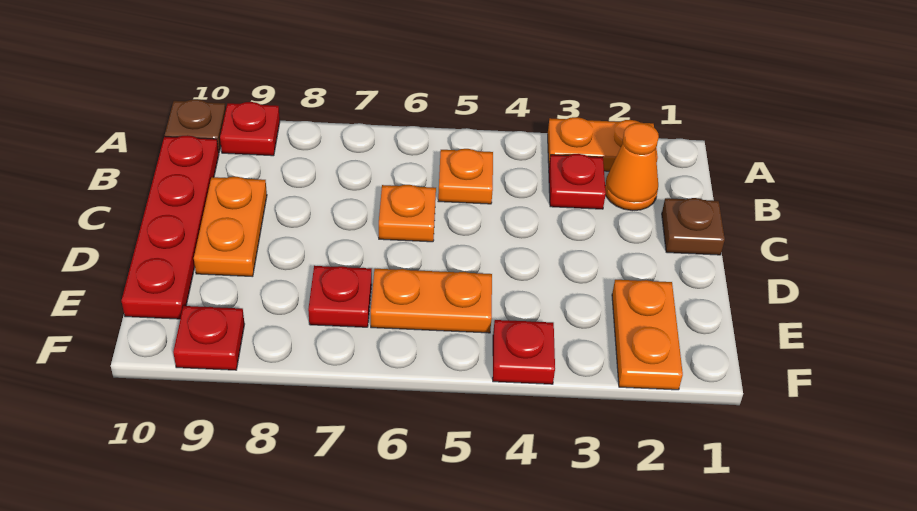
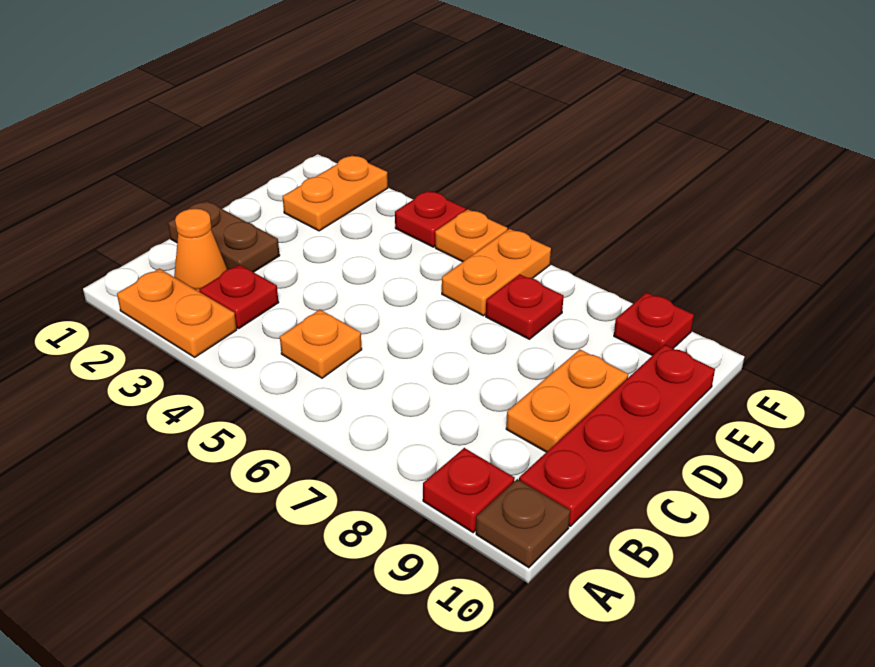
brown plate C1 level 1 -> brown plate C1:C2 level 1
orange plate C6 level 1 -> orange plate F5 level 1
orange plate E5:E6 level 1 -> orange plate E6:F6 level 1

